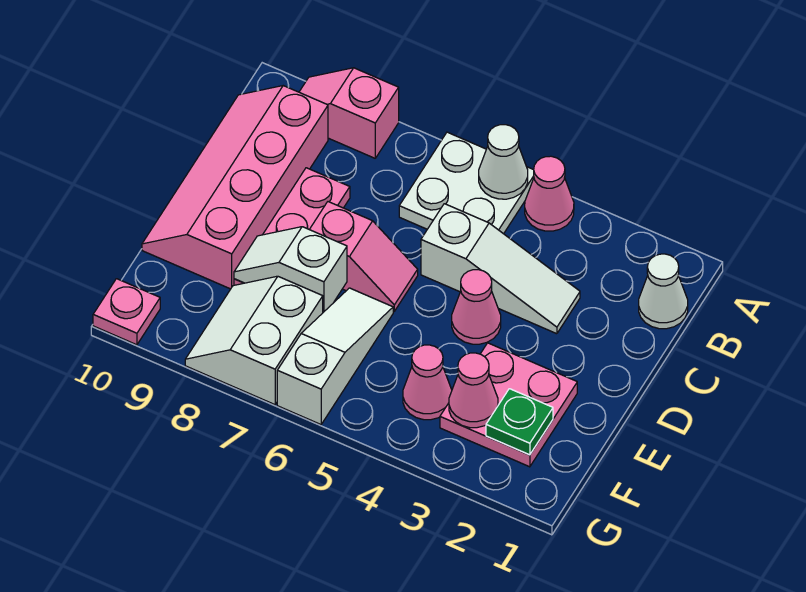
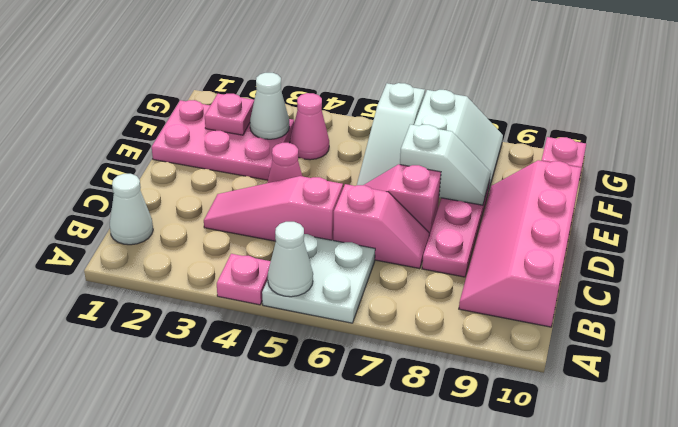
pink cone A4 level 1 -> pink plate A4 level 1
pink slope A8:A9 level 1 top 8 -> pink slope C6:C7 level 1 top 6
pink slope B9:E10 level 1 top 9 -> pink slope B9:E10 level 1 top 10
white slope C3:C5 level 1 top 5 -> pink slope C3:C5 level 1 top 5
pink plate E2:F3 level 1 -> pink plate E1:F3 level 1
green plate F2 level 2 -> pink plate F2 level 2
pink cone F3 level 2 -> white cone F3 level 2

